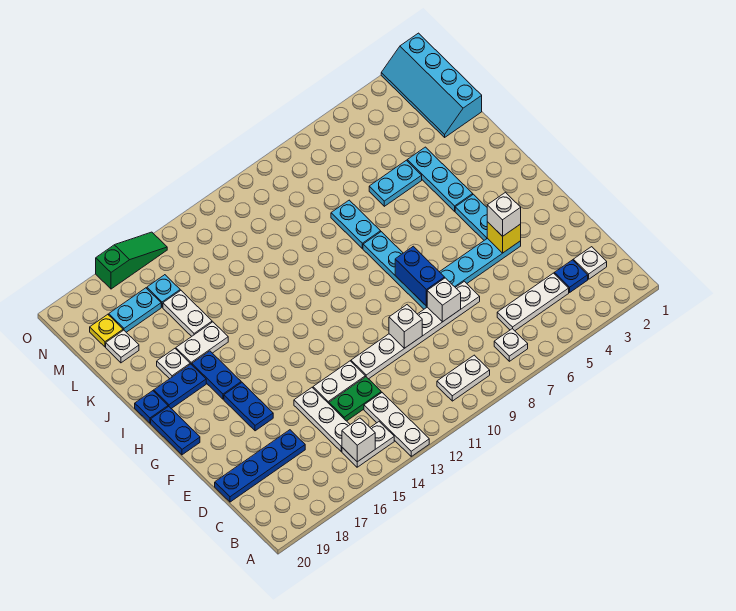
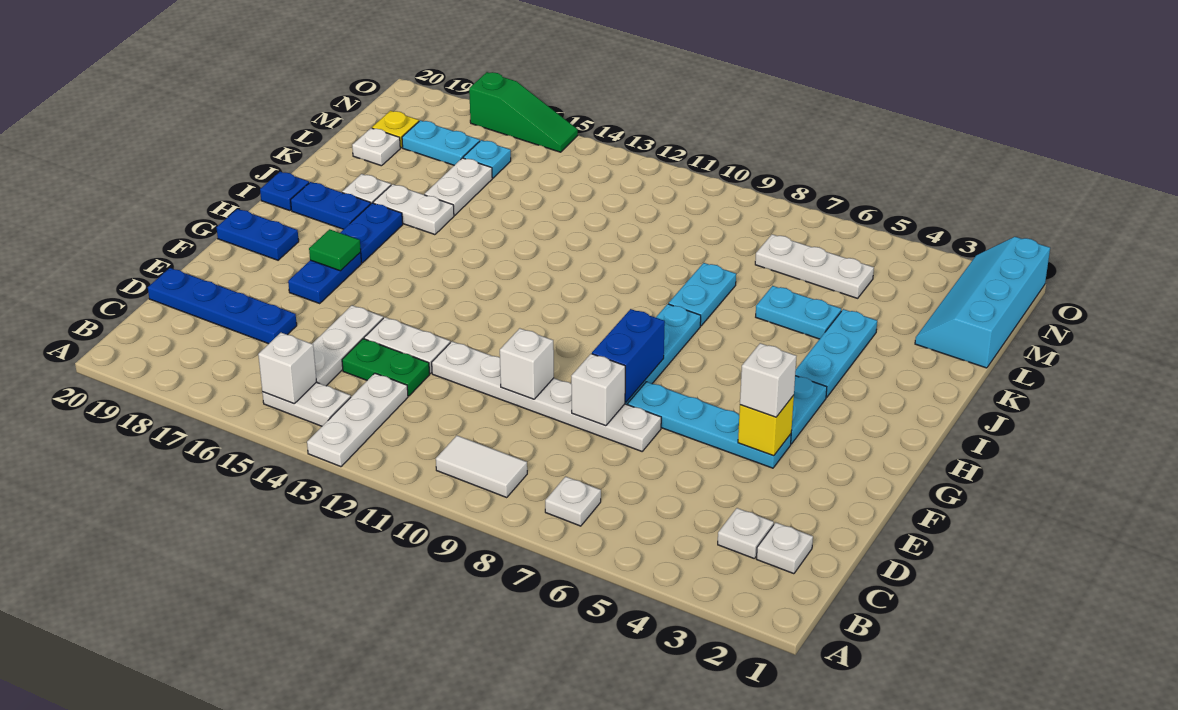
white plate B9:B10 level 1 -> white tile B9:B10 level 1
blue plate C3 level 1 -> white plate C3 level 1
white plate C4:C6 level 1 -> white plate M5:M7 level 1
none -> green tile G17 level 2
blue plate G20:H20 level 1 -> blue plate G19:G20 level 1

